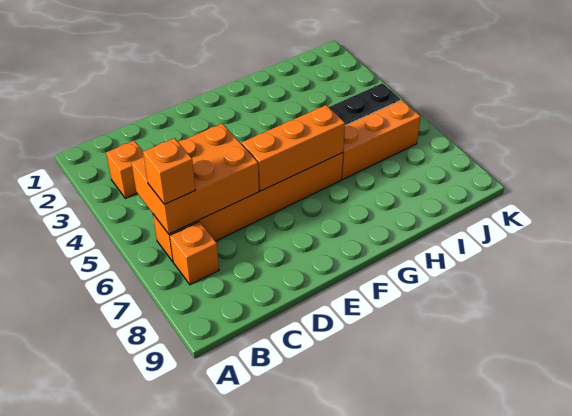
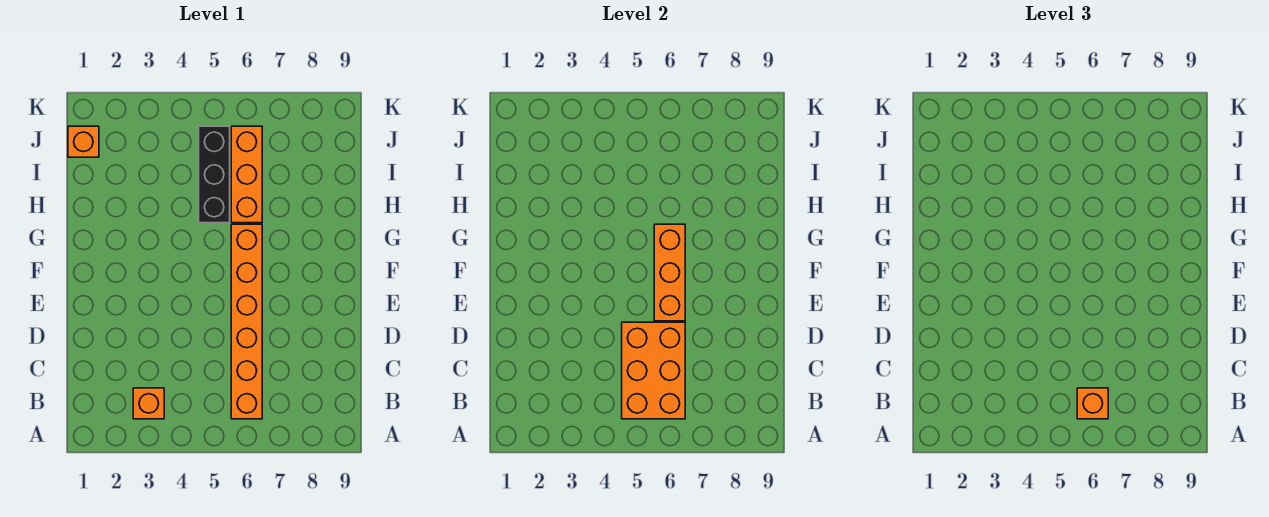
orange brick B7 level 1 -> orange brick J1 level 1

